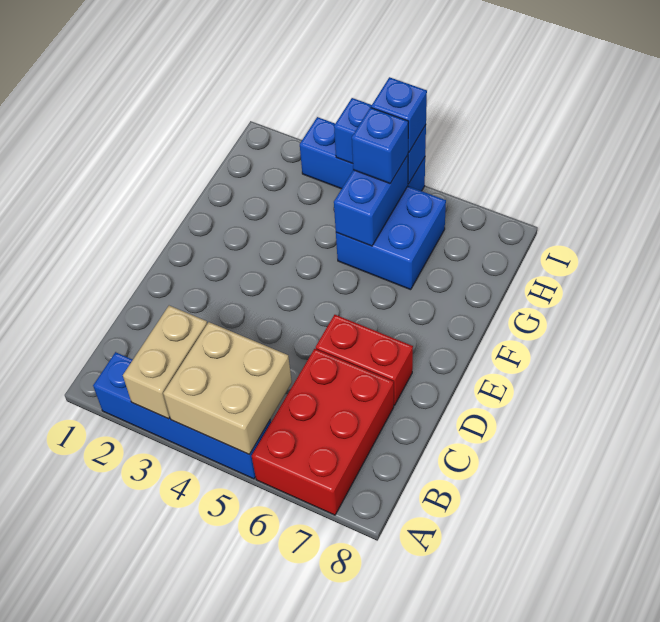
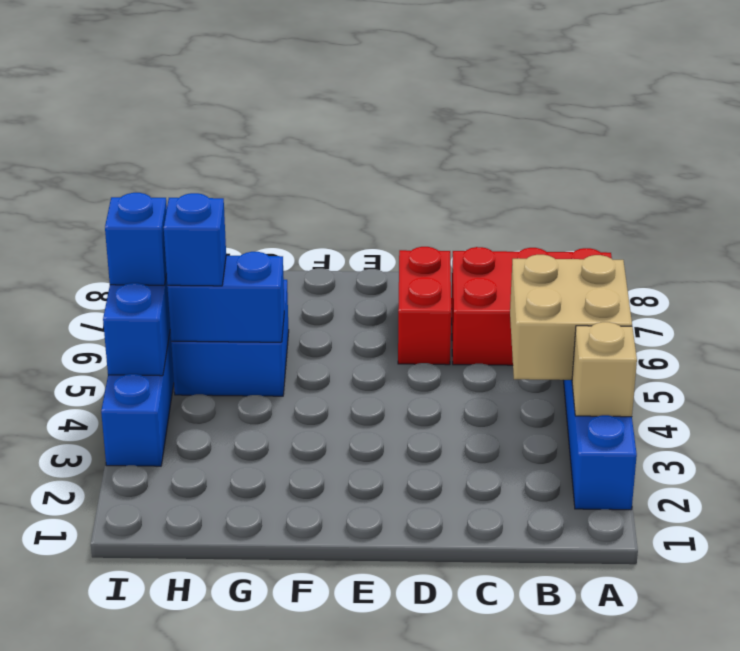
tan brick A3:B3 level 2 -> tan brick A3 level 2

